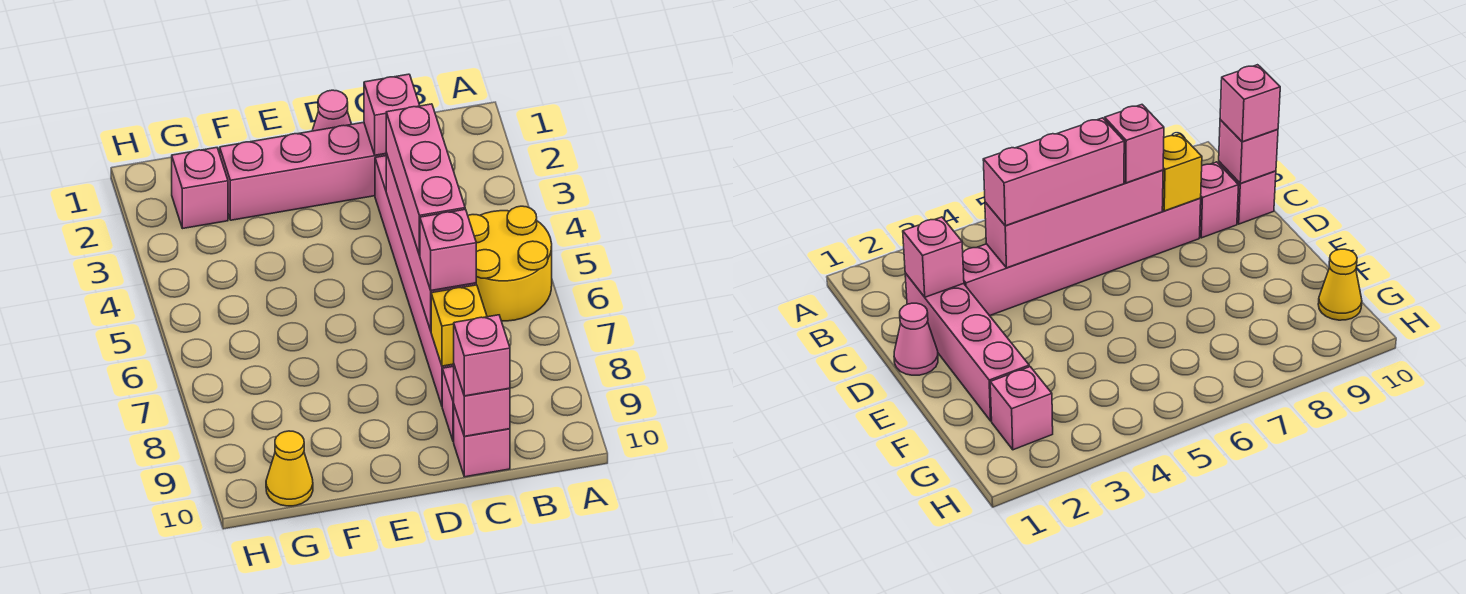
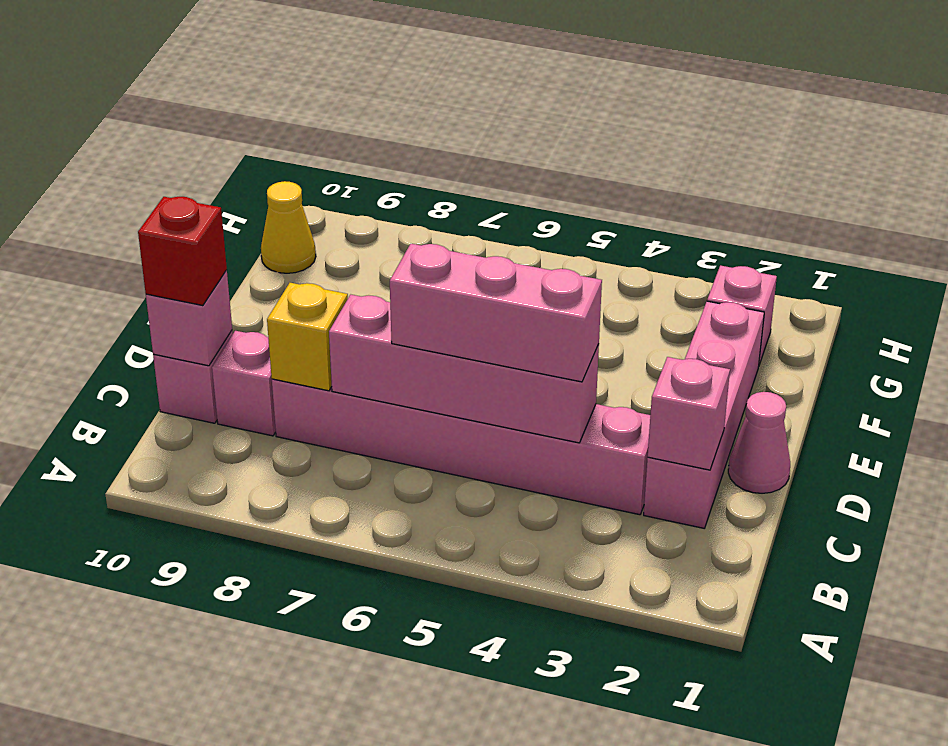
yellow round brick A5:B6 level 1 -> none
pink brick C7 level 3 -> none
pink brick C10 level 3 -> red brick C10 level 3

